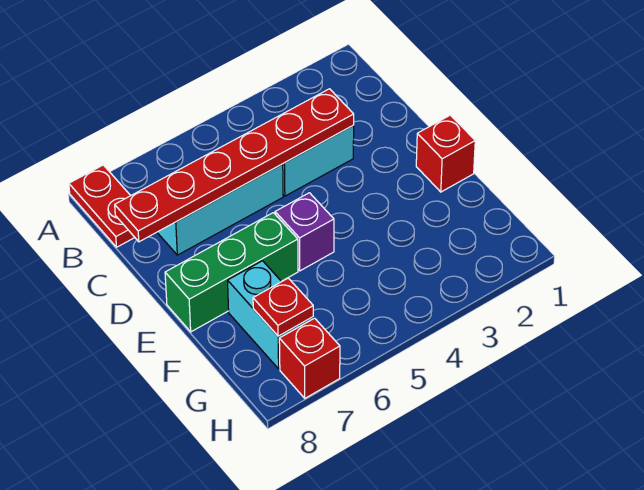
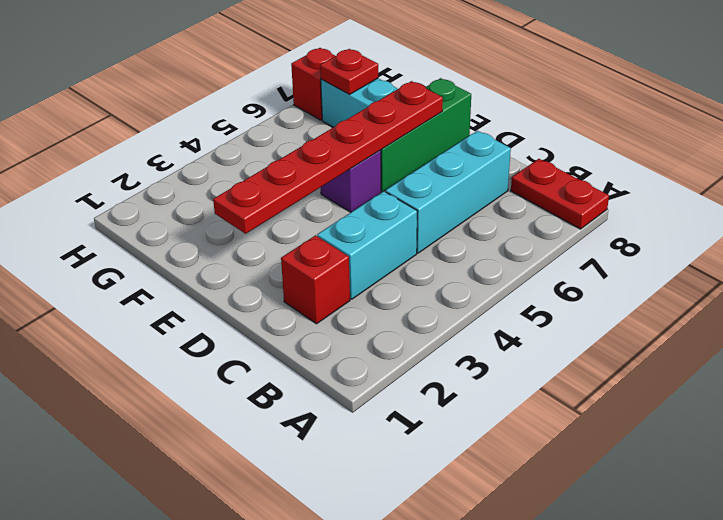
red plate C3:C8 level 2 -> red plate E2:E7 level 2
red brick E1 level 1 -> red brick C2 level 1

